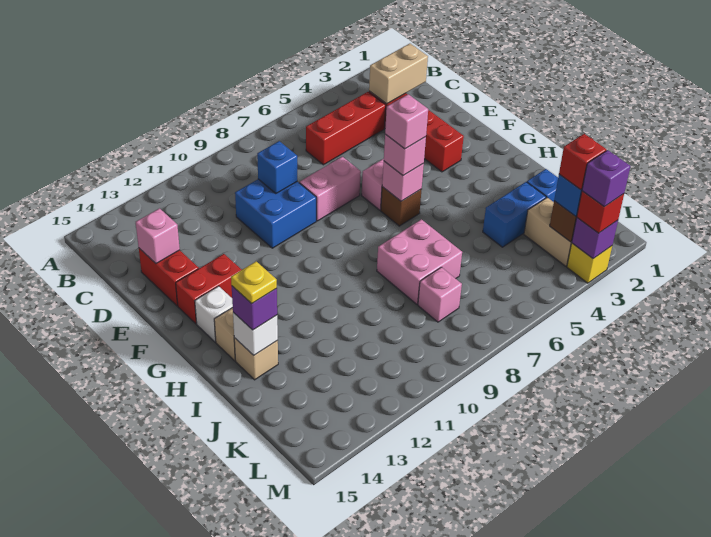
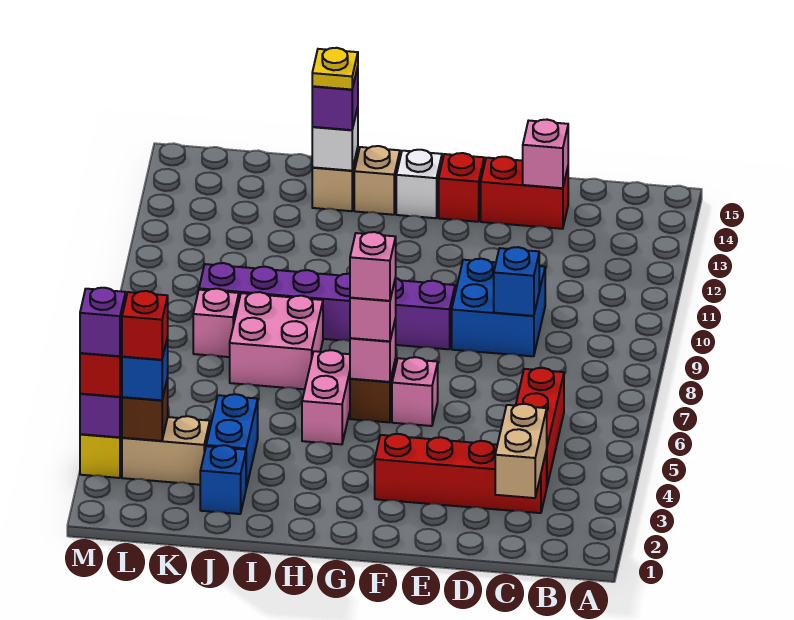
pink brick E7:E8 level 1 -> pink brick H5:H6 level 1
none -> purple brick F9:K9 level 1
red brick F13:F14 level 1 -> red brick F14 level 1

